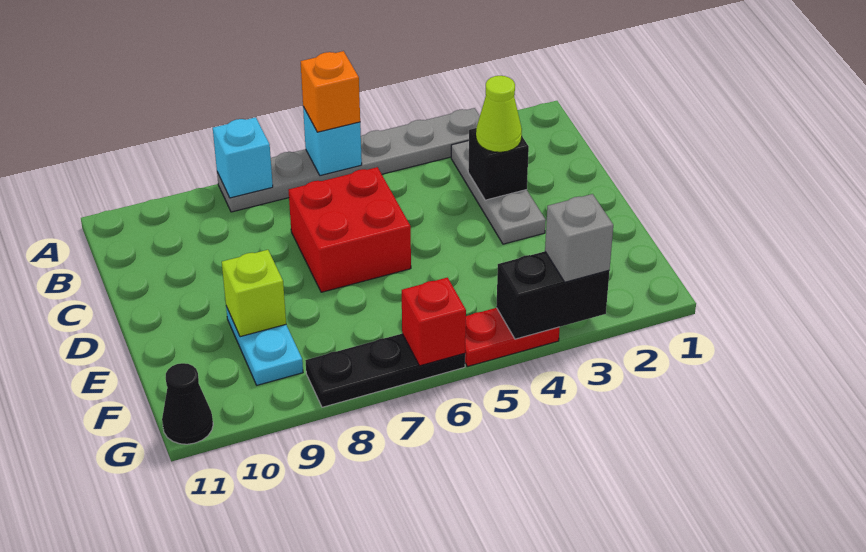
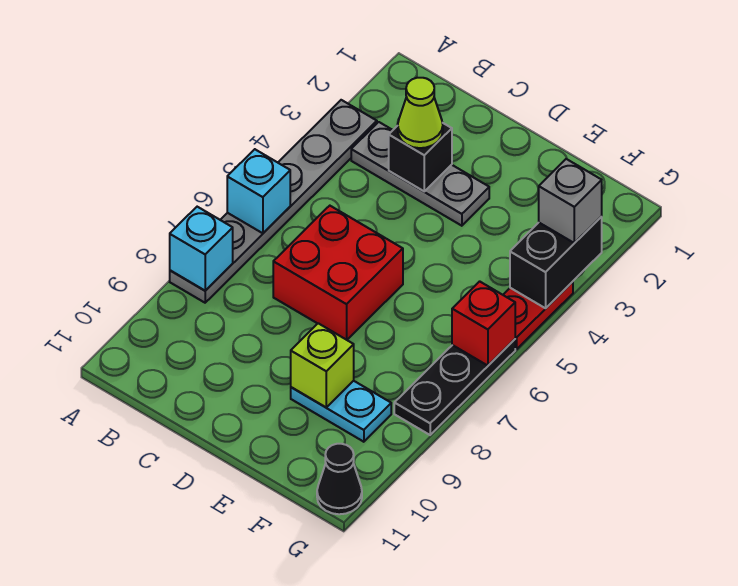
orange brick A6 level 3 -> none

